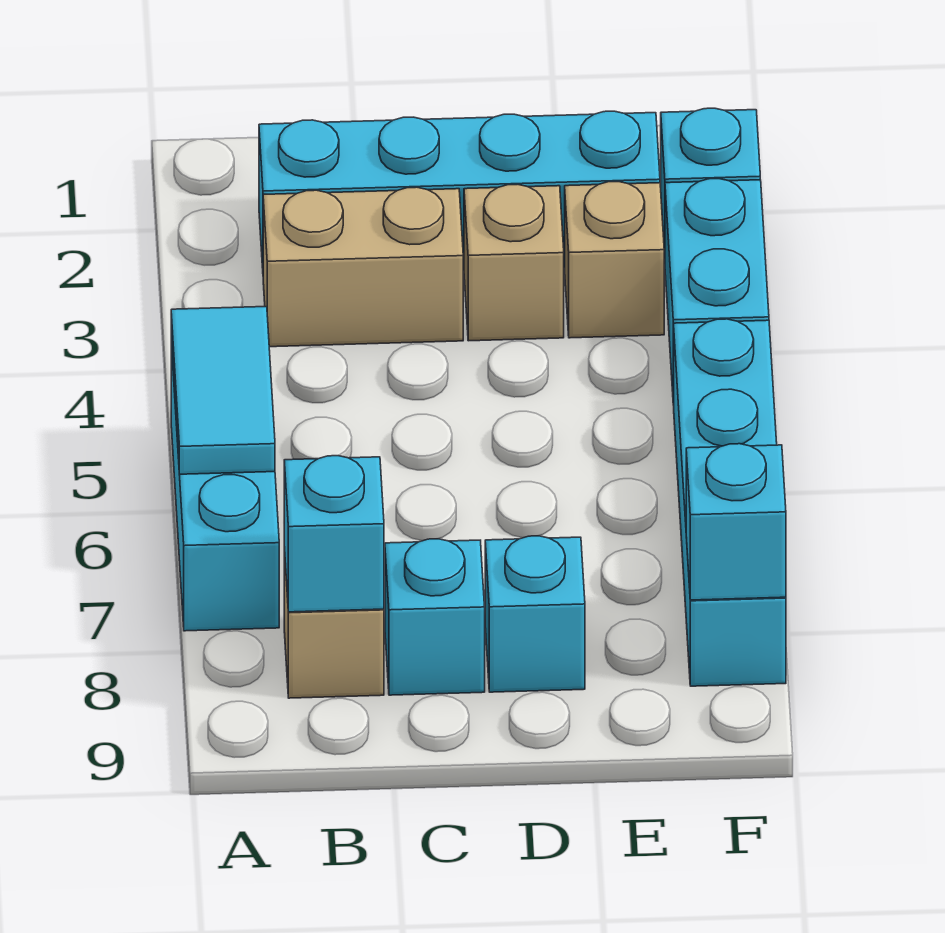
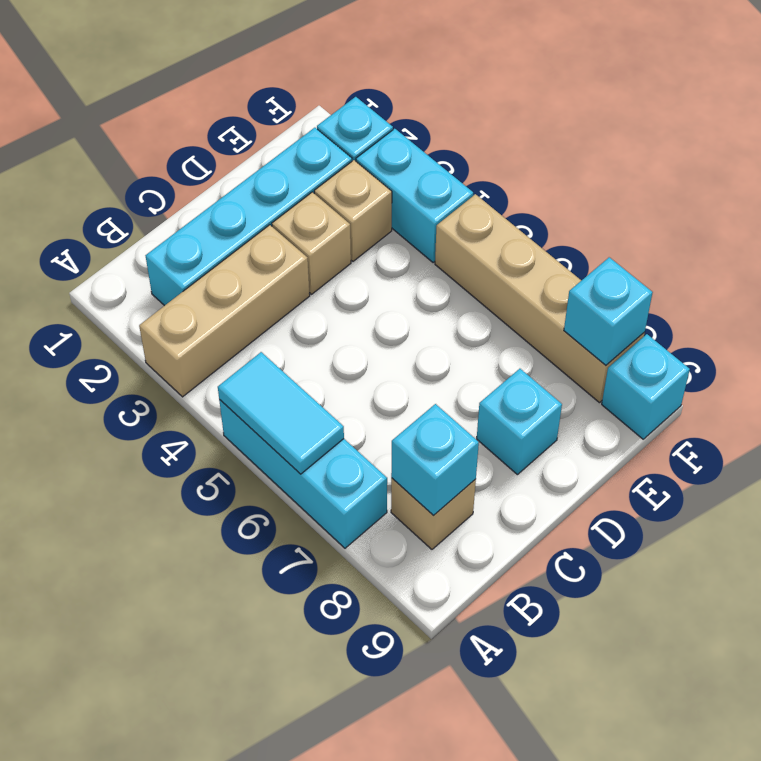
tan brick B3:C3 level 1 -> tan brick A3:C3 level 1
cyan brick C8 level 1 -> cyan brick F9 level 1
cyan brick F5:F8 level 1 -> tan brick F5:F8 level 1

